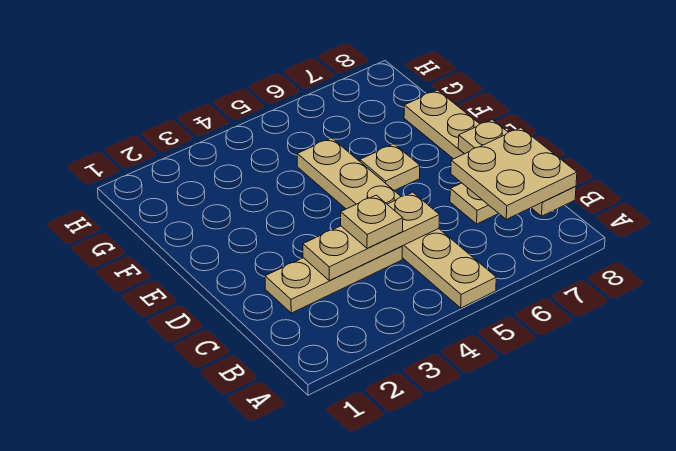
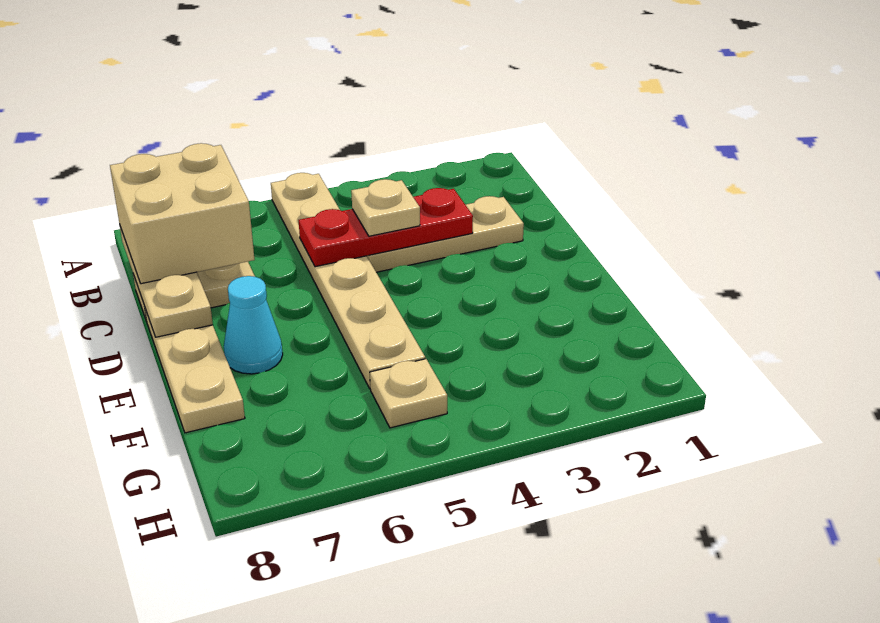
tan plate B7:C8 level 3 -> tan brick B7:C8 level 3
tan plate C3:C5 level 2 -> red plate C3:C5 level 2
tan plate E6 level 1 -> tan plate G5 level 1
none -> cyan cone E7 level 1

